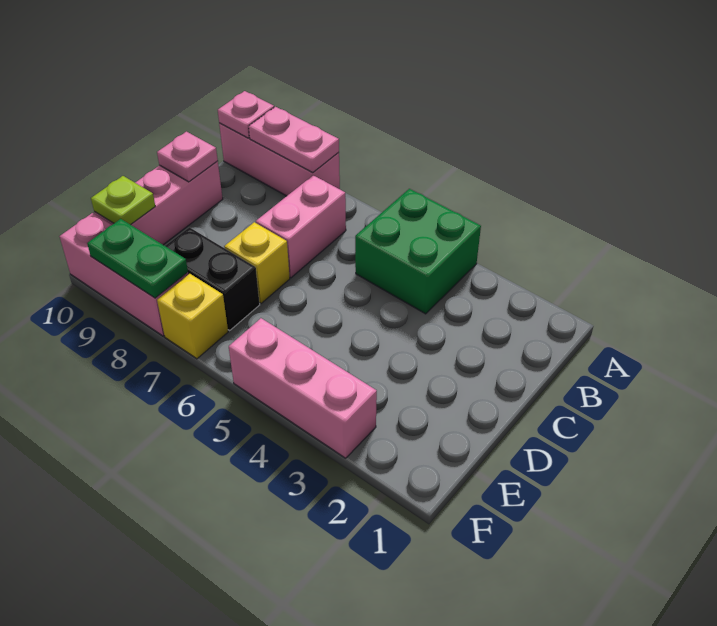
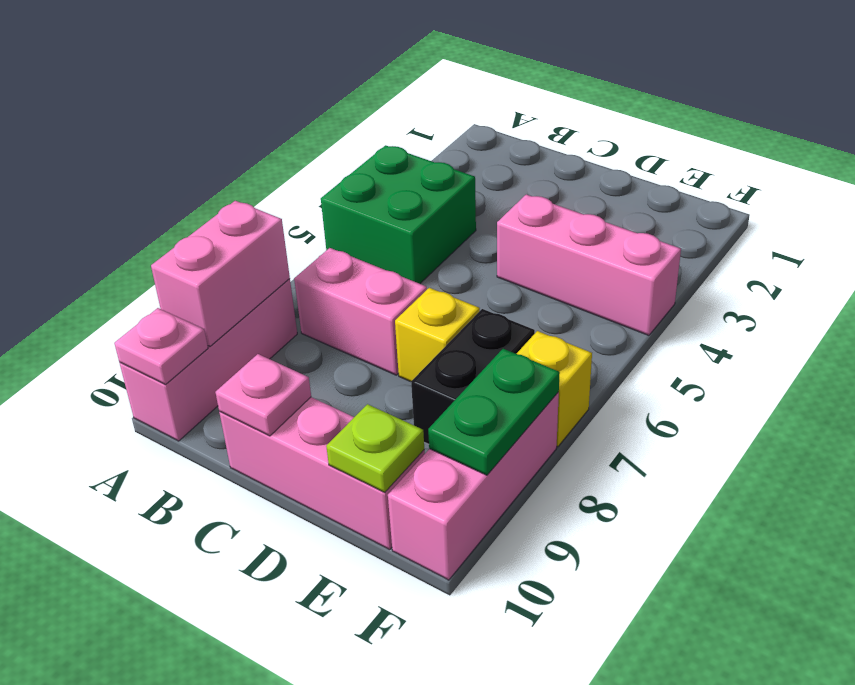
pink plate A8:A9 level 2 -> pink brick A8:A9 level 2
pink brick F3:F5 level 1 -> pink brick D4:F4 level 1

